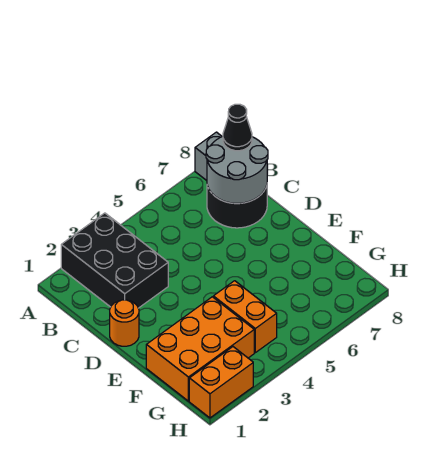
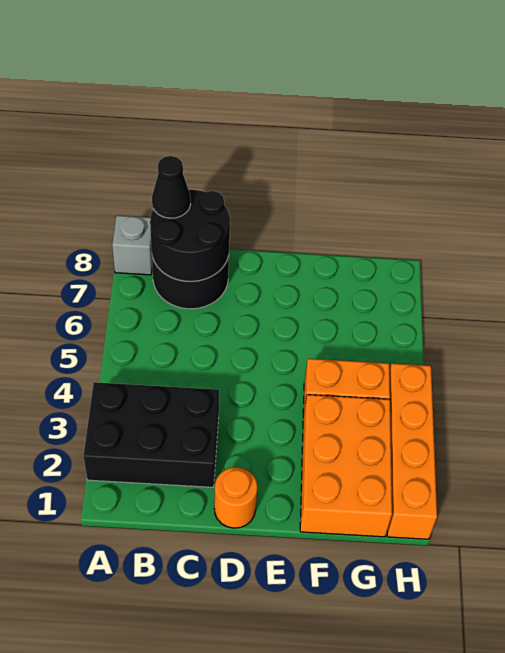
grey round brick B7:C8 level 2 -> black round brick B7:C8 level 2
orange brick H1:H2 level 1 -> orange brick H1:H4 level 1

